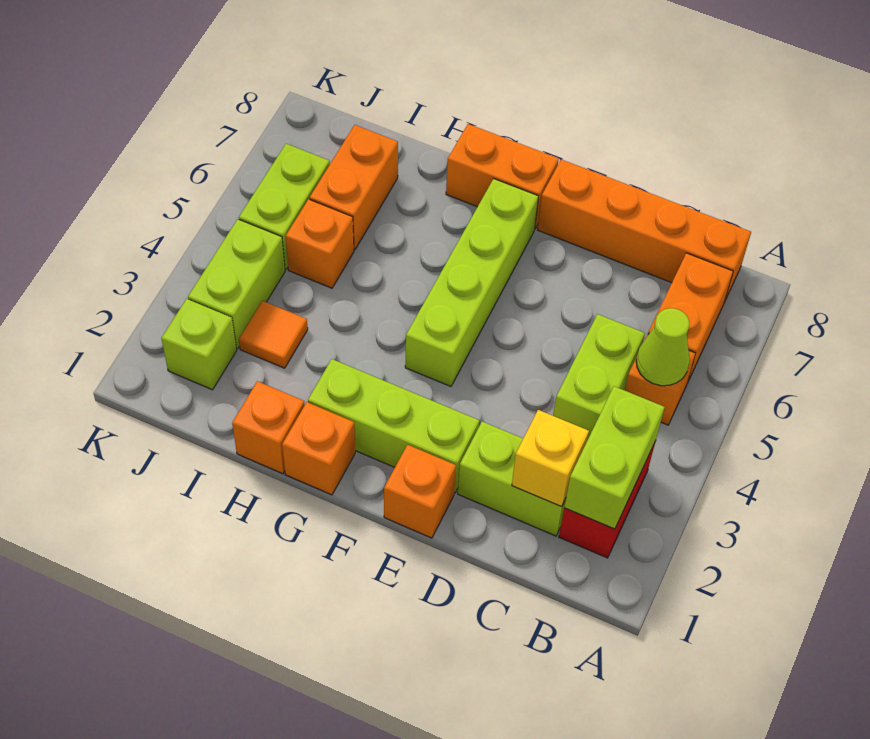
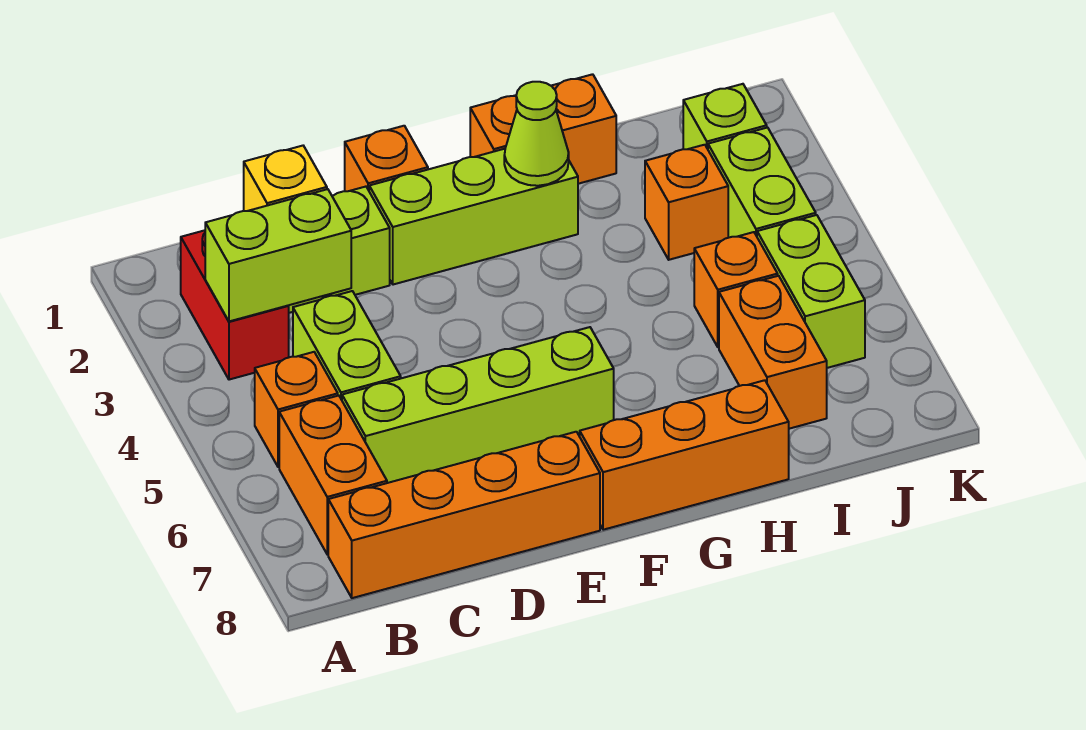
lime brick B2:B3 level 2 -> lime brick B3:C3 level 2
lime cone B5 level 2 -> lime cone G2 level 2
lime brick F4:F7 level 1 -> lime brick C6:F6 level 1
orange brick F8:G8 level 1 -> orange brick F8:H8 level 1
orange tile I3 level 1 -> orange brick I3 level 1

